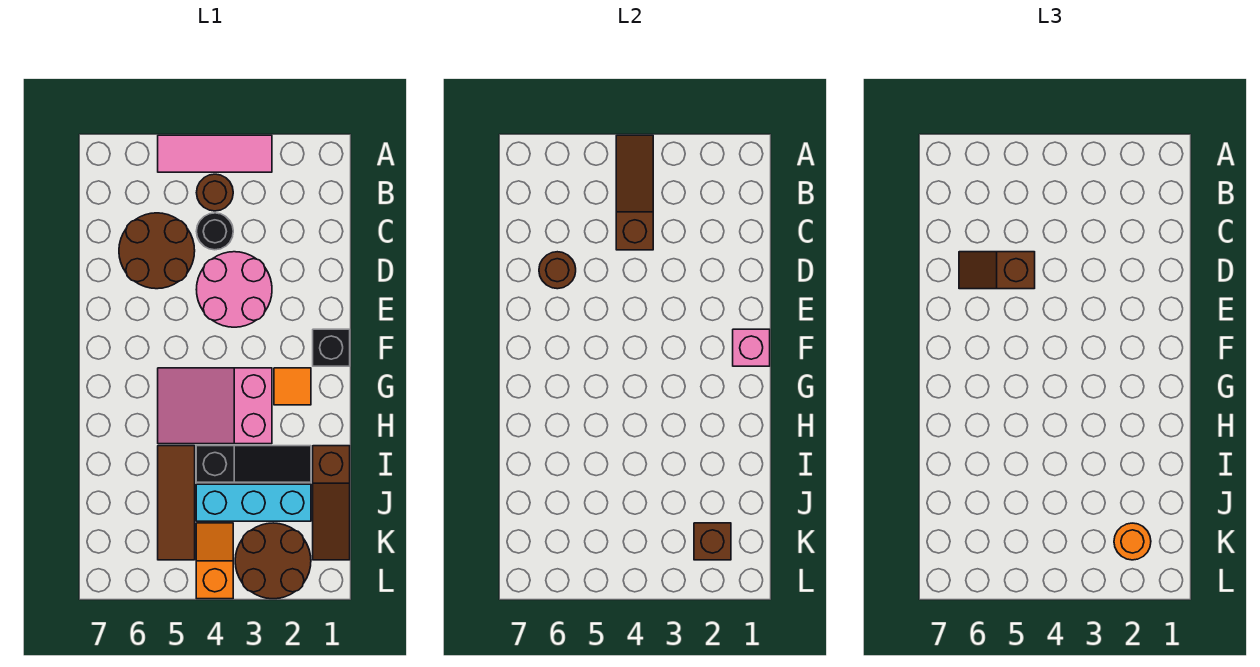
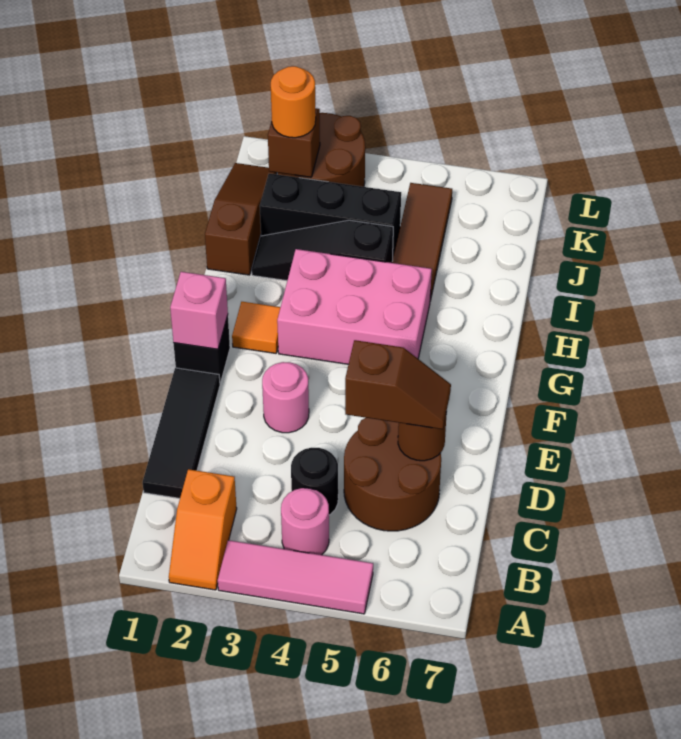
brown slope A4:C4 level 2 top C -> none
brown round brick B4 level 1 -> pink round brick B4 level 1
none -> black tile C1:E1 level 1
pink round brick D3:E4 level 1 -> pink round brick E3 level 1
pink slope G3:H5 level 1 top 3 -> pink brick G3:H5 level 1
cyan brick J2:J4 level 1 -> black brick J2:J4 level 1
orange slope K4:L4 level 1 top L -> orange slope A2:B2 level 1 top B

